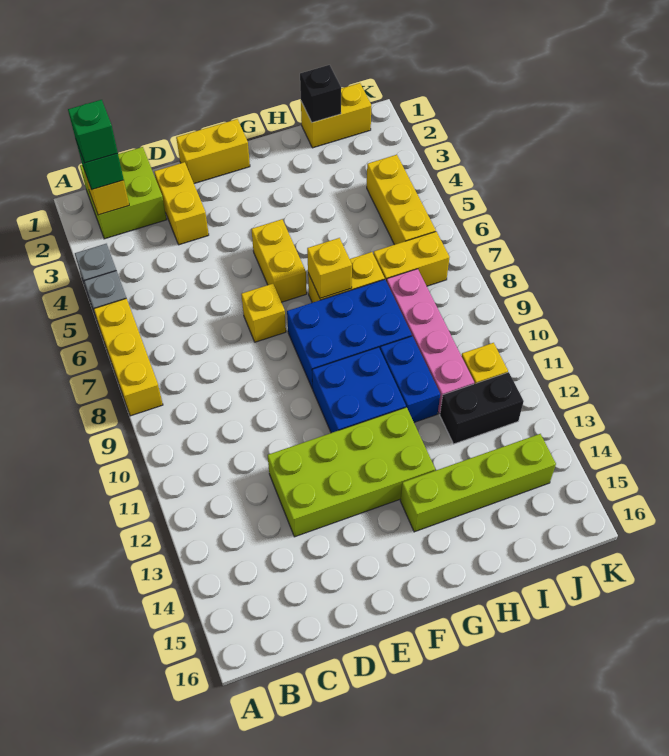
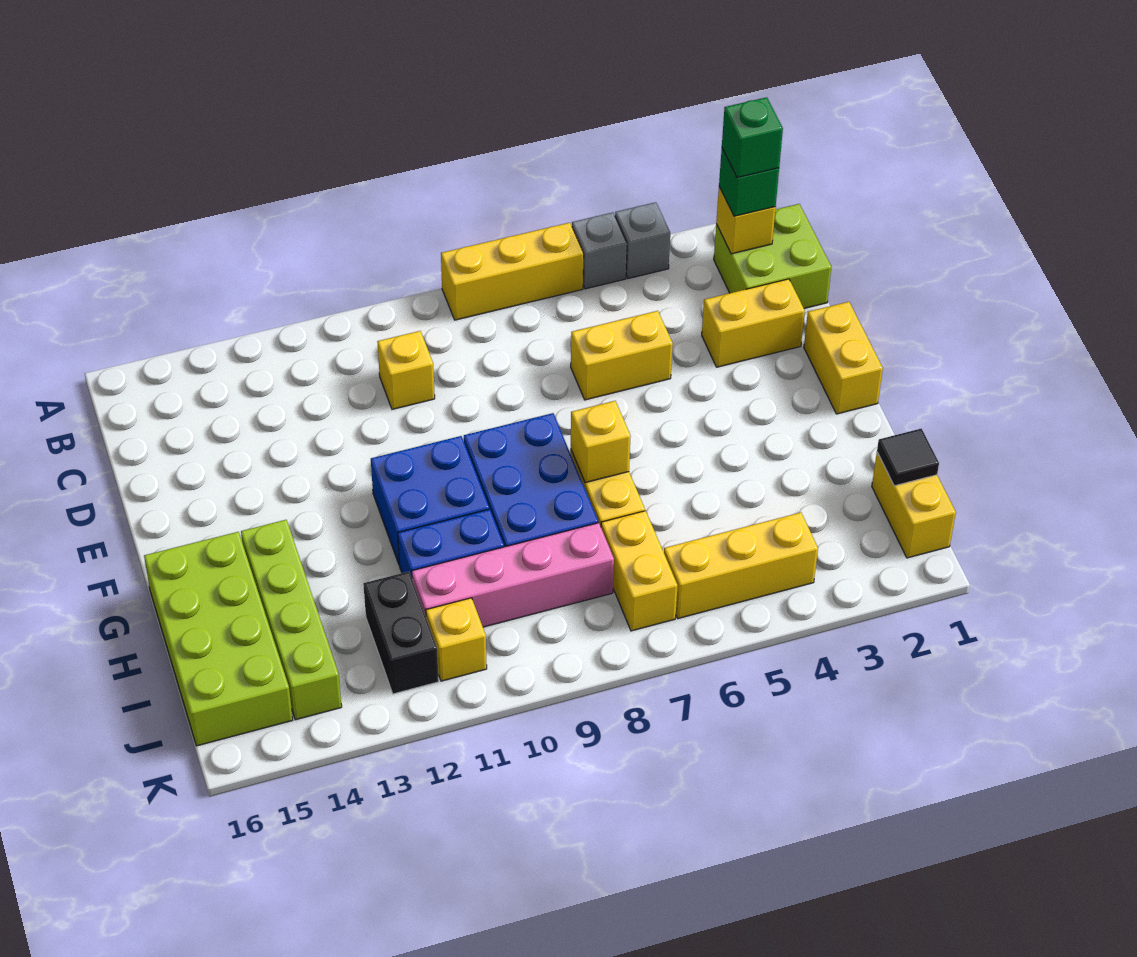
lime brick D12:G13 level 1 -> lime brick G15:J16 level 1
yellow brick E7 level 1 -> yellow brick C10 level 1
yellow brick F5:F6 level 1 -> yellow brick D5:D6 level 1
black brick I1 level 2 -> black tile I1 level 2

